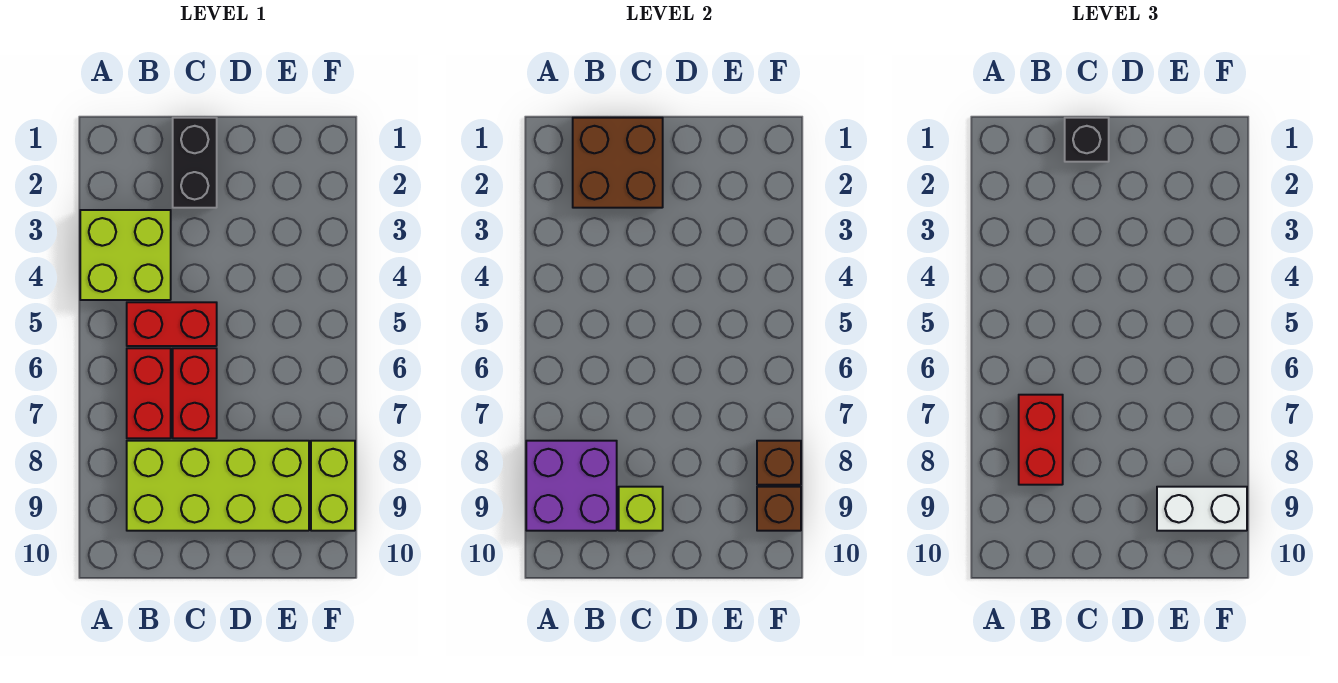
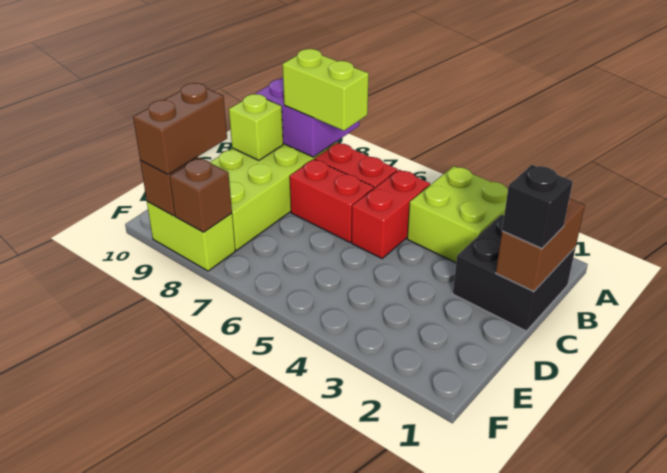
brown brick B1:C2 level 2 -> brown brick B1:C1 level 2
red brick B7:B8 level 3 -> lime brick B7:B8 level 3
black brick C1:C2 level 1 -> black brick B1:C2 level 1
white brick E9:F9 level 3 -> brown brick E9:F9 level 3

